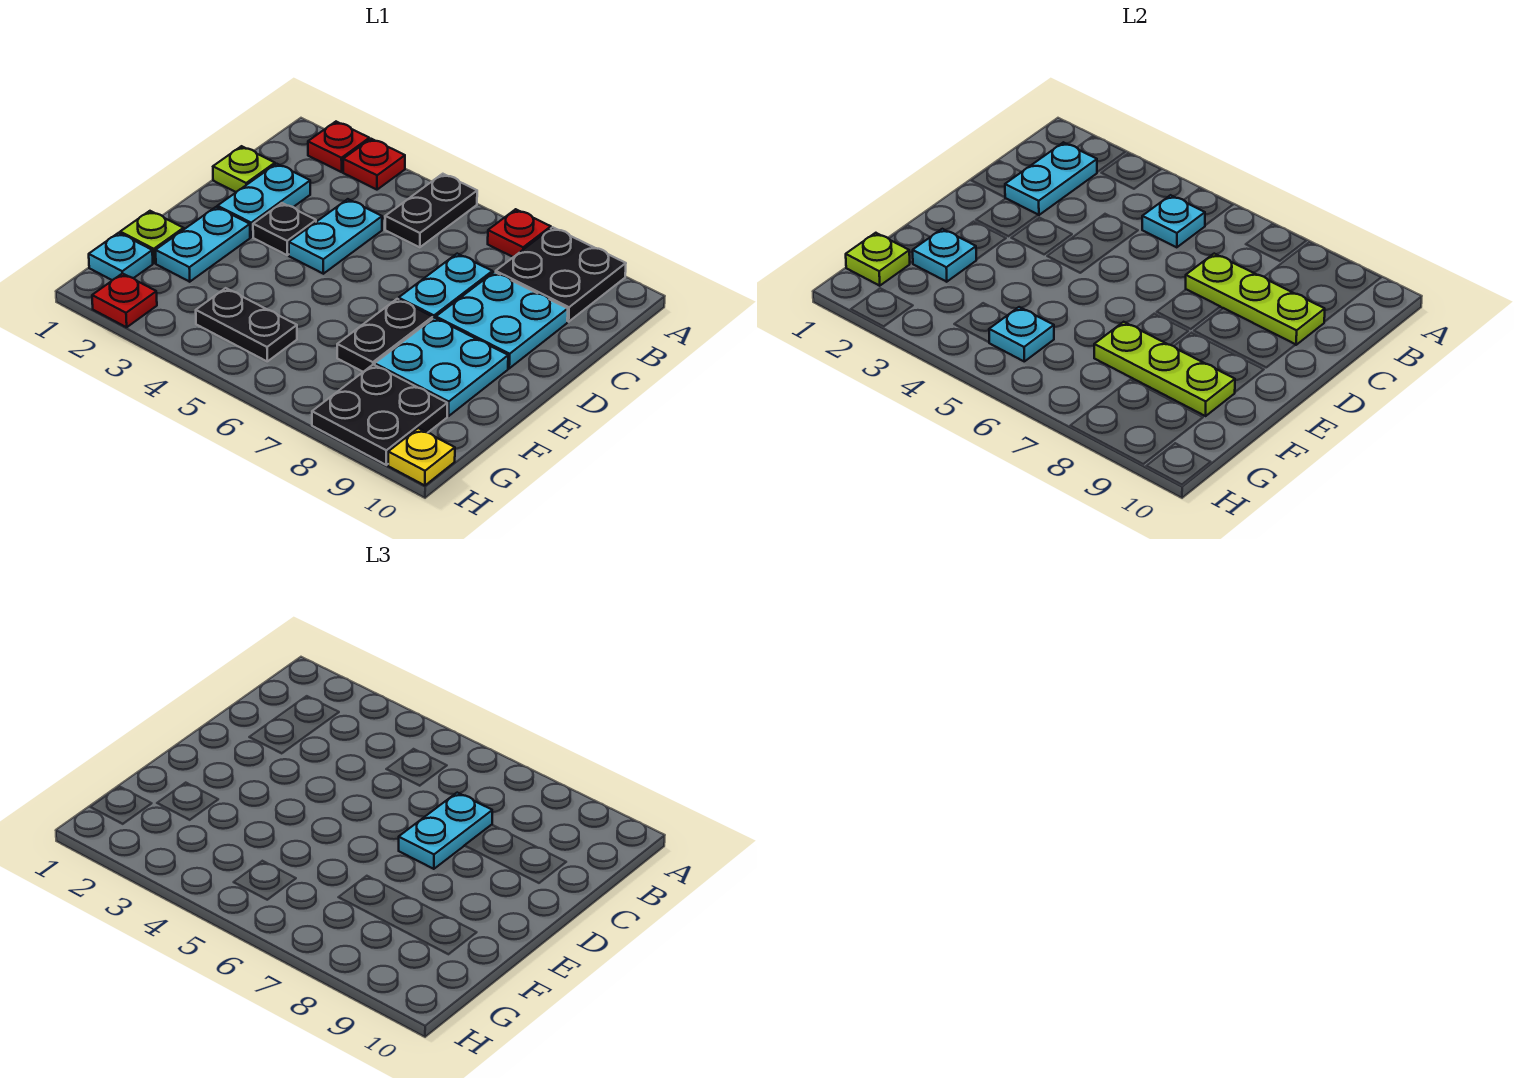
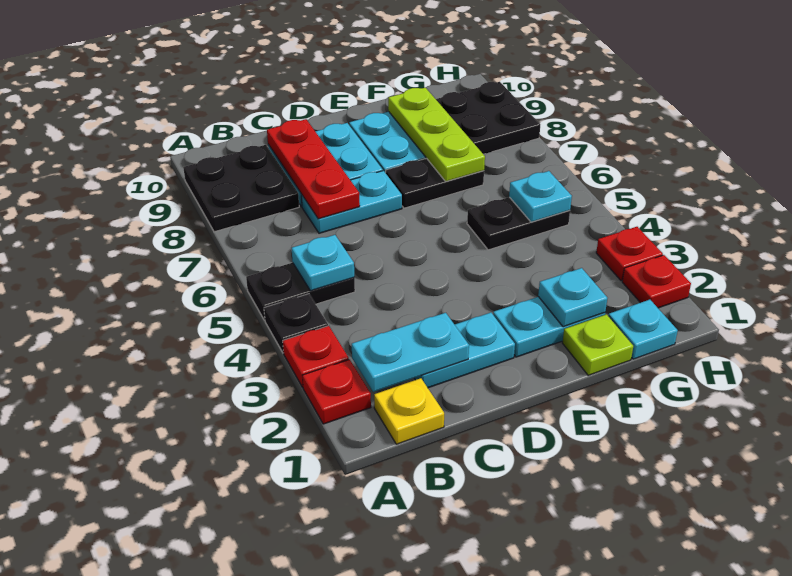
red plate A7 level 1 -> red plate H3 level 1
lime plate C1 level 1 -> none
cyan plate C4:D4 level 1 -> none
lime plate C7:C9 level 2 -> red plate C7:C9 level 2
cyan plate C7:D7 level 3 -> none
black plate D3 level 1 -> black plate A4 level 1
lime plate G1 level 2 -> none
black plate G4:G5 level 1 -> black plate F5:G5 level 1
yellow plate H10 level 1 -> yellow plate B1 level 1

